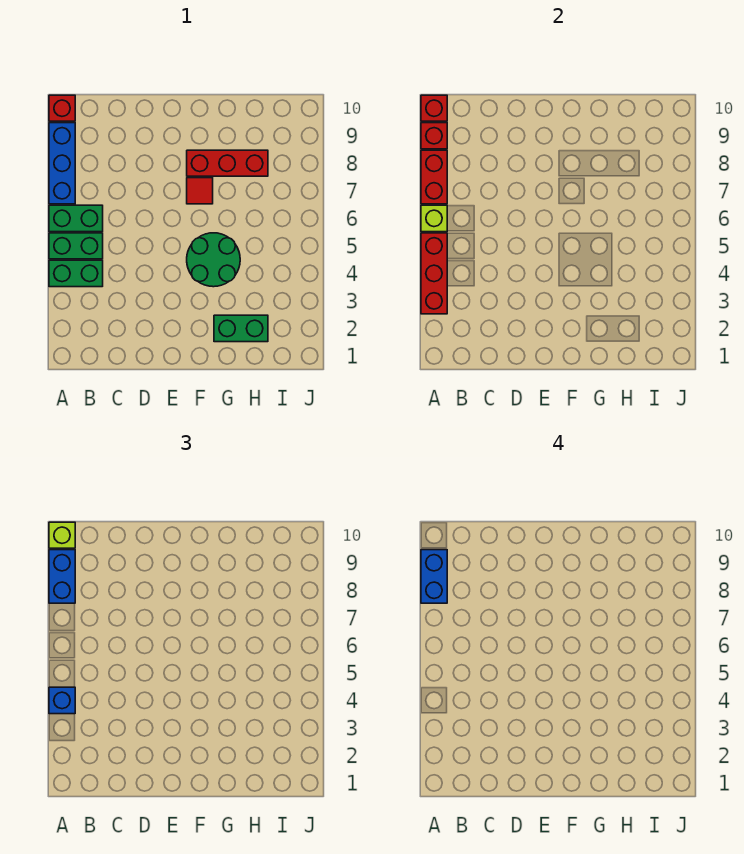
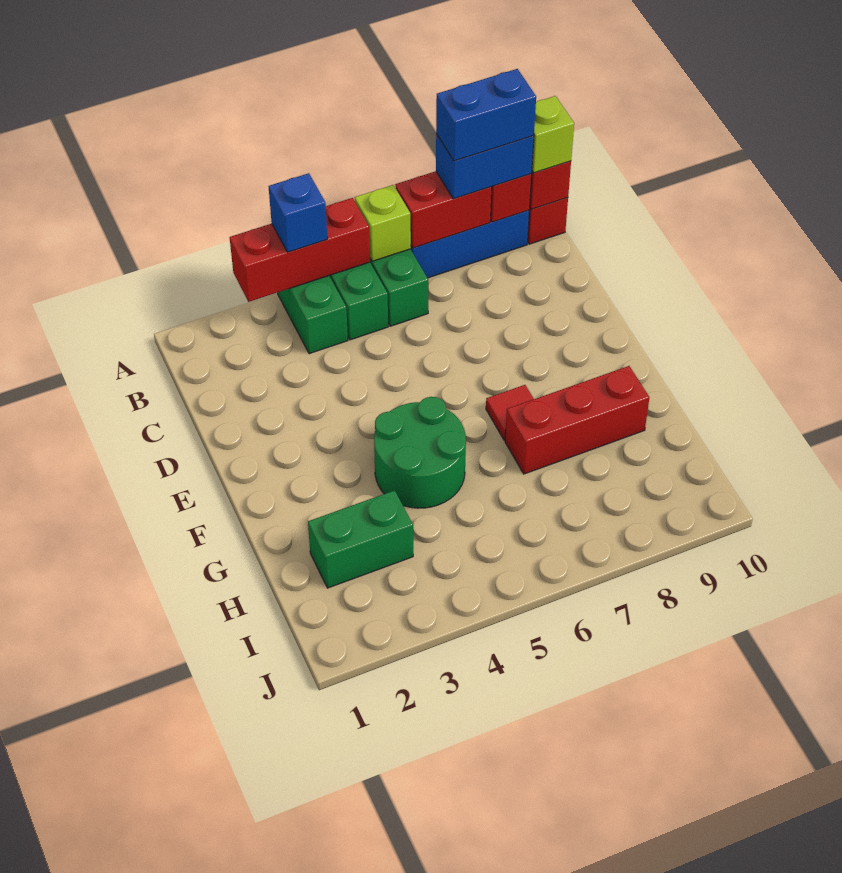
red brick F8:H8 level 1 -> red brick G7:G9 level 1
green brick G2:H2 level 1 -> green brick H2:H3 level 1

